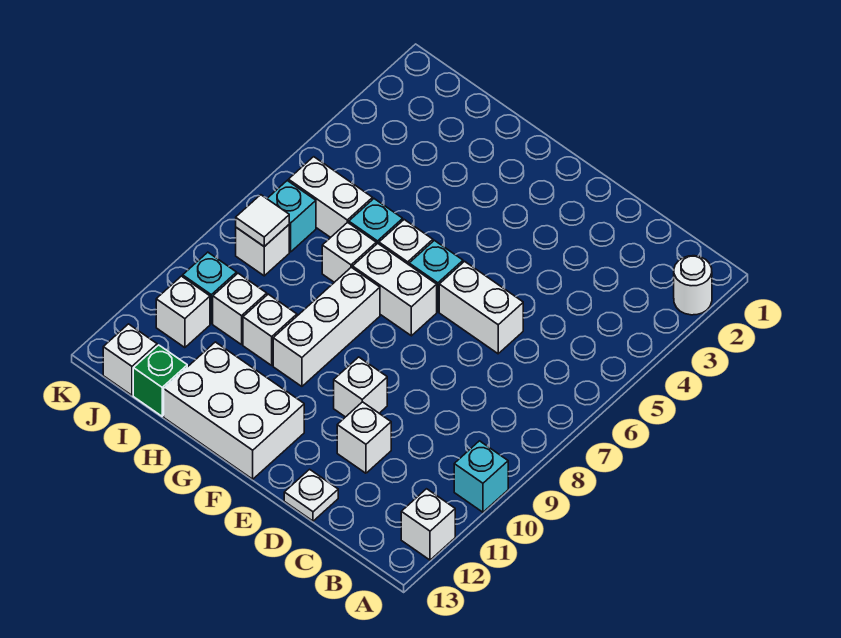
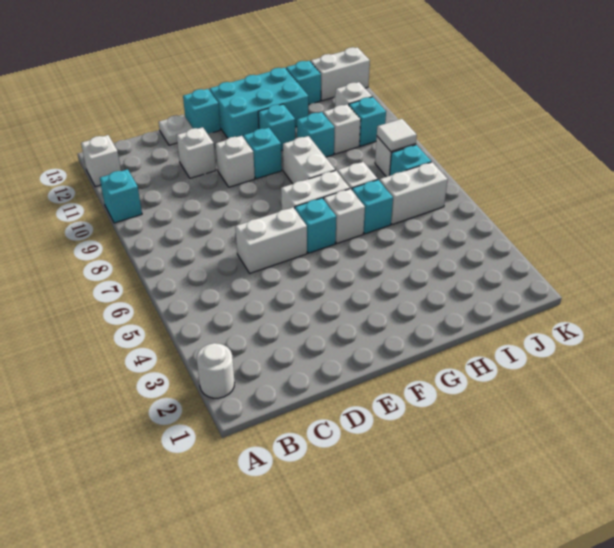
none -> cyan brick E13 level 1
none -> cyan brick F10 level 1
white brick F12:H13 level 1 -> cyan brick F12:H13 level 1
white brick G8:G10 level 1 -> white brick G8:G9 level 1
none -> cyan brick G11 level 1
white brick H10 level 1 -> cyan brick H10 level 1
green brick I13 level 1 -> cyan brick I13 level 1
white brick J13 level 1 -> white brick J13:K13 level 1

